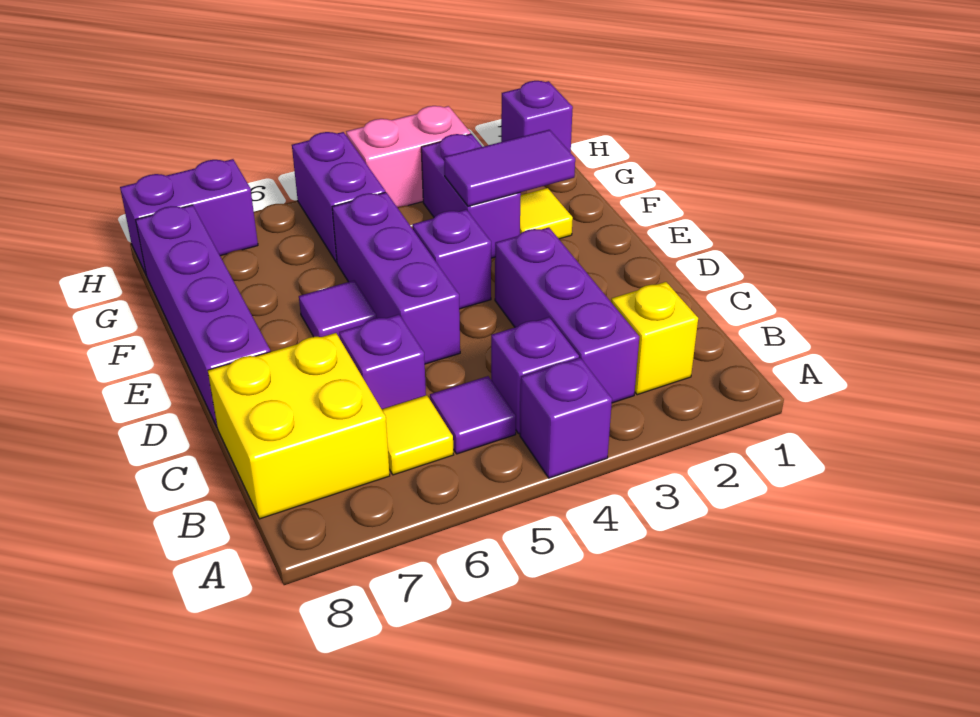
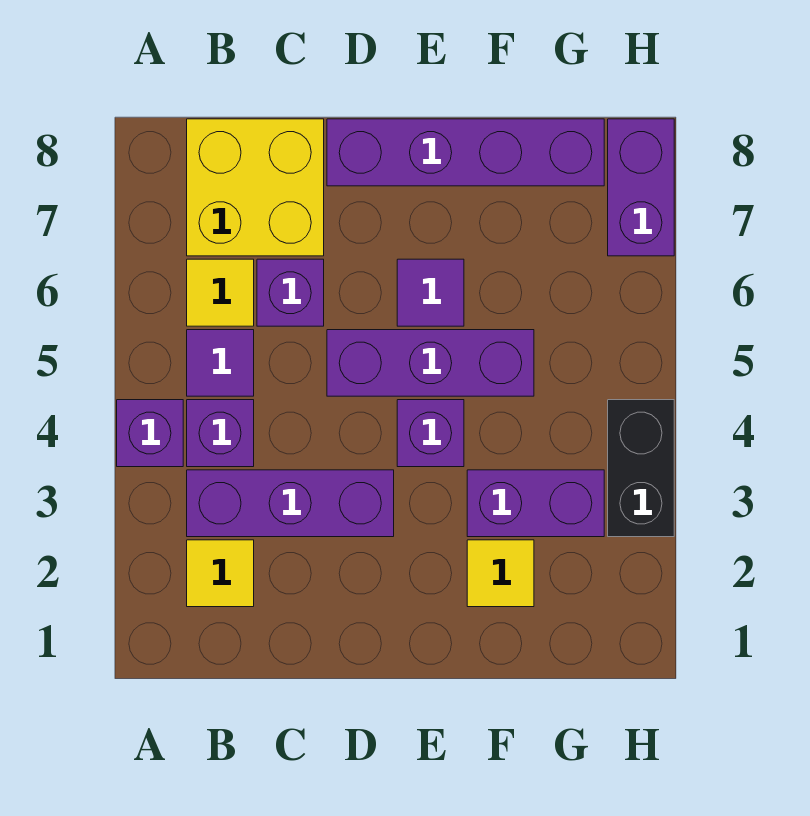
yellow brick B2 level 1 -> yellow tile B2 level 1
purple tile F2:F3 level 2 -> none
purple brick G5:H5 level 1 -> none
purple brick H1 level 1 -> none
pink brick H3:H4 level 1 -> black brick H3:H4 level 1

